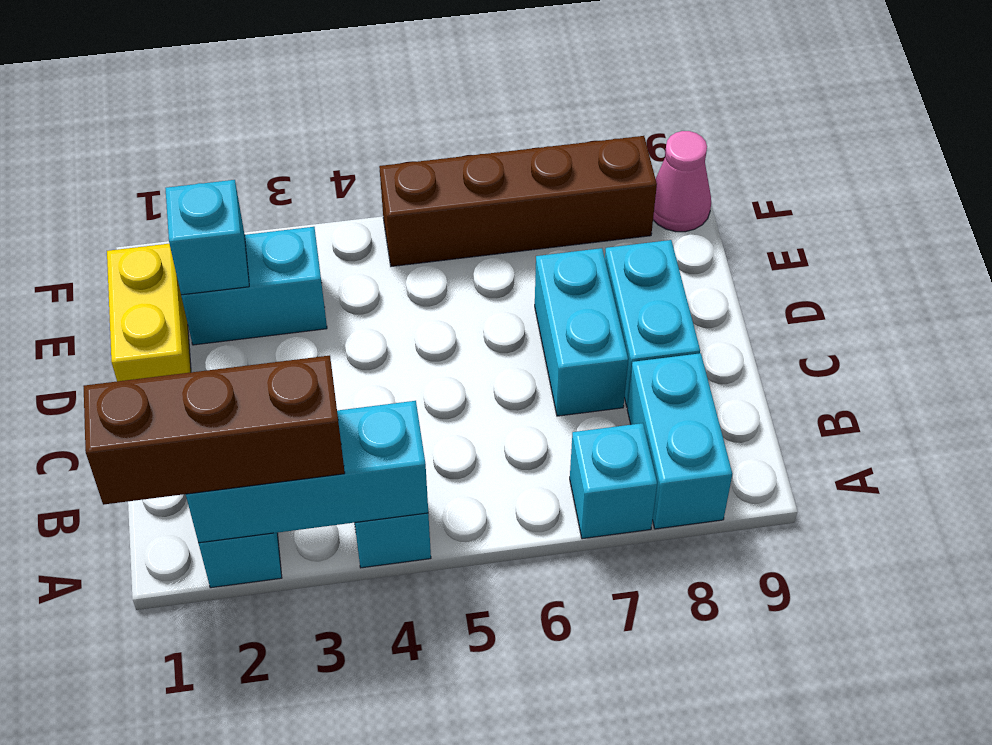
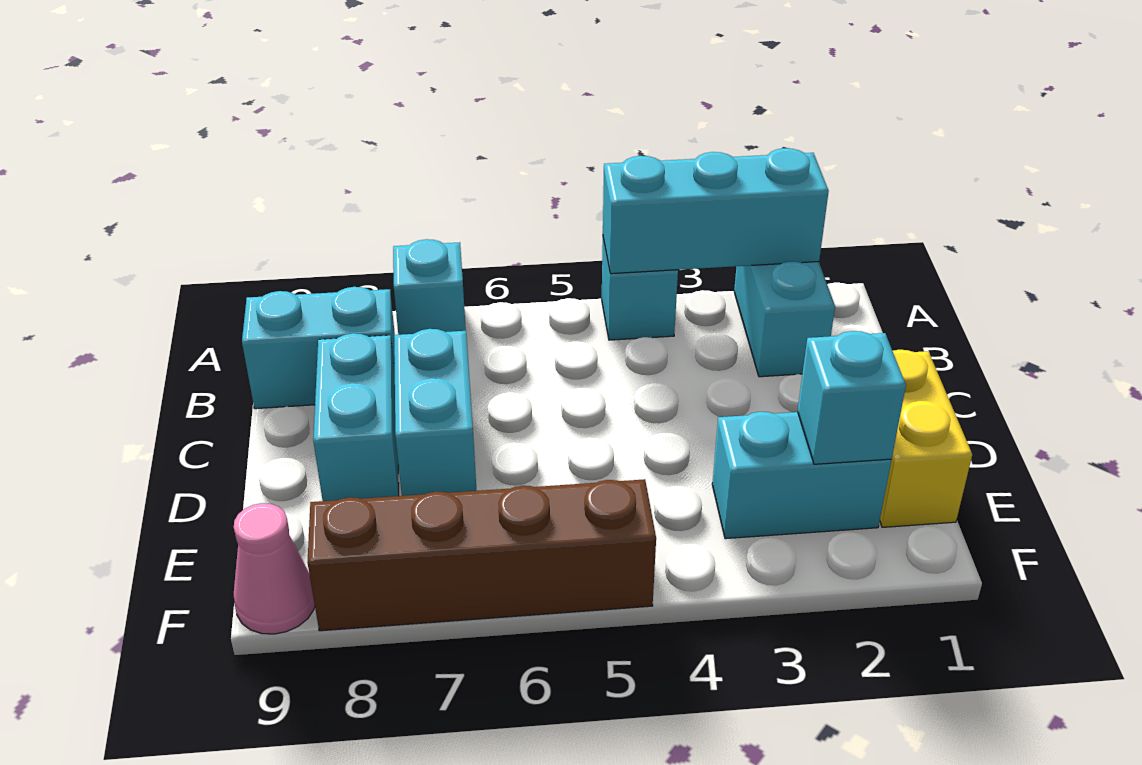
brown brick A1:A3 level 3 -> none
cyan brick A8:B8 level 1 -> cyan brick B8:B9 level 1

